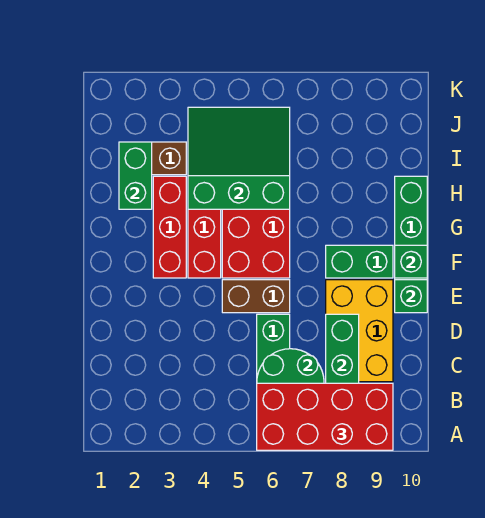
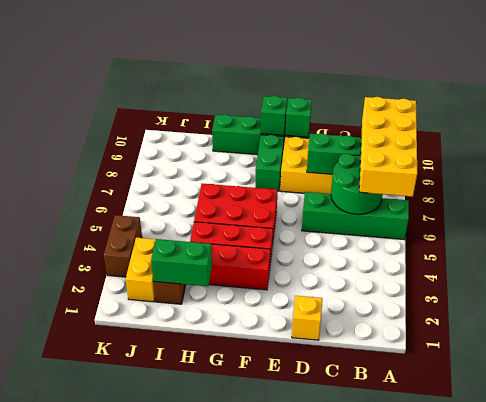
red brick A6:B9 level 3 -> yellow brick A6:B9 level 3
none -> yellow brick D1 level 1
brown brick E5:E6 level 1 -> brown brick K3:K4 level 1
green slope H4:J6 level 2 top H -> none
none -> yellow brick J2:J3 level 1

